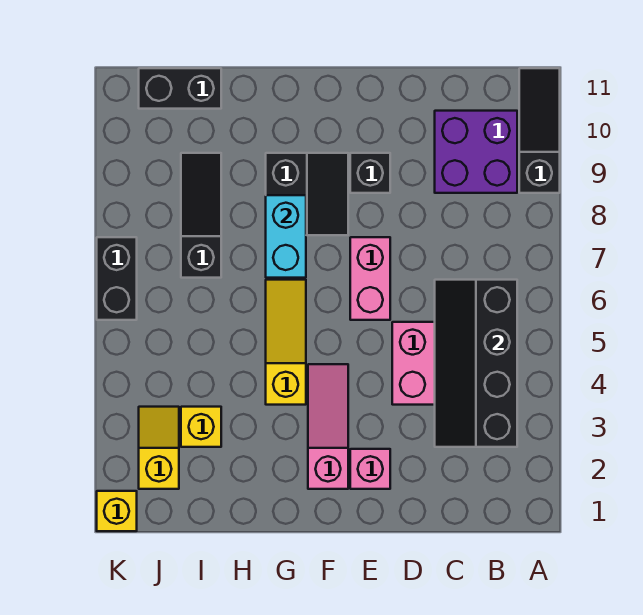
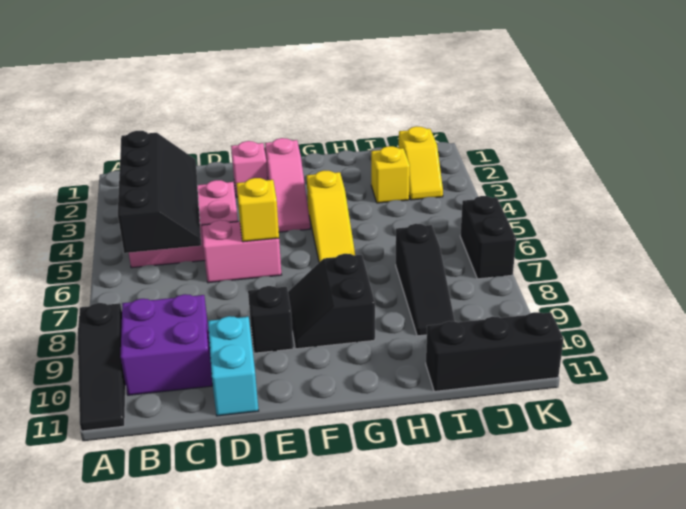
pink brick E6:E7 level 1 -> pink brick D6:E6 level 1
cyan brick G7:G8 level 2 -> cyan brick D10:D11 level 1
black brick I11:J11 level 1 -> black brick I11:K11 level 1
yellow brick K1 level 1 -> yellow brick E6 level 2

